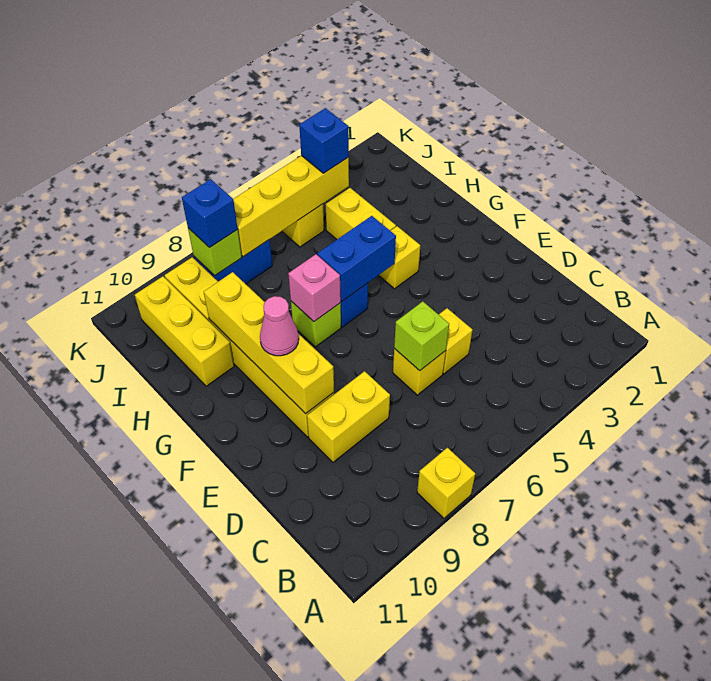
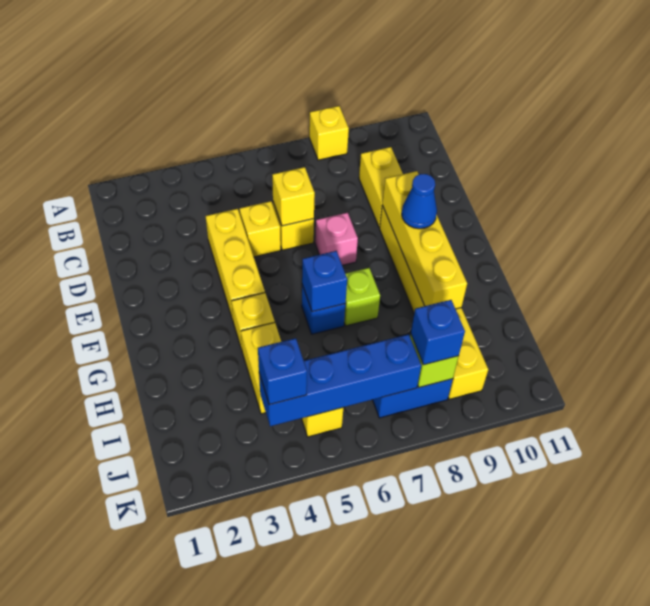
lime brick D6 level 2 -> yellow brick D6 level 2
yellow brick D8:D9 level 1 -> yellow brick C9:D9 level 1
pink cone F9 level 3 -> blue cone F9 level 3
blue brick G5:G6 level 2 -> blue brick G6 level 2
pink brick G7 level 2 -> pink brick E7 level 1
yellow brick H10:J10 level 1 -> yellow brick D4:F4 level 1
yellow brick J4:J7 level 2 -> blue brick J4:J7 level 2

